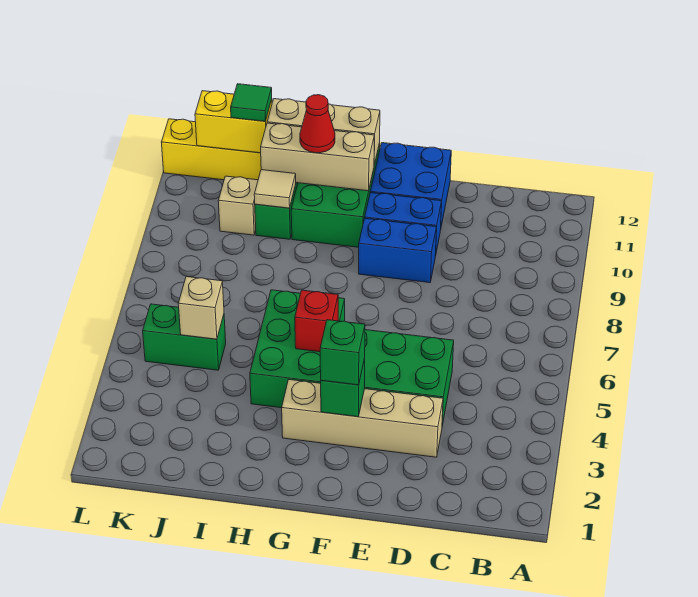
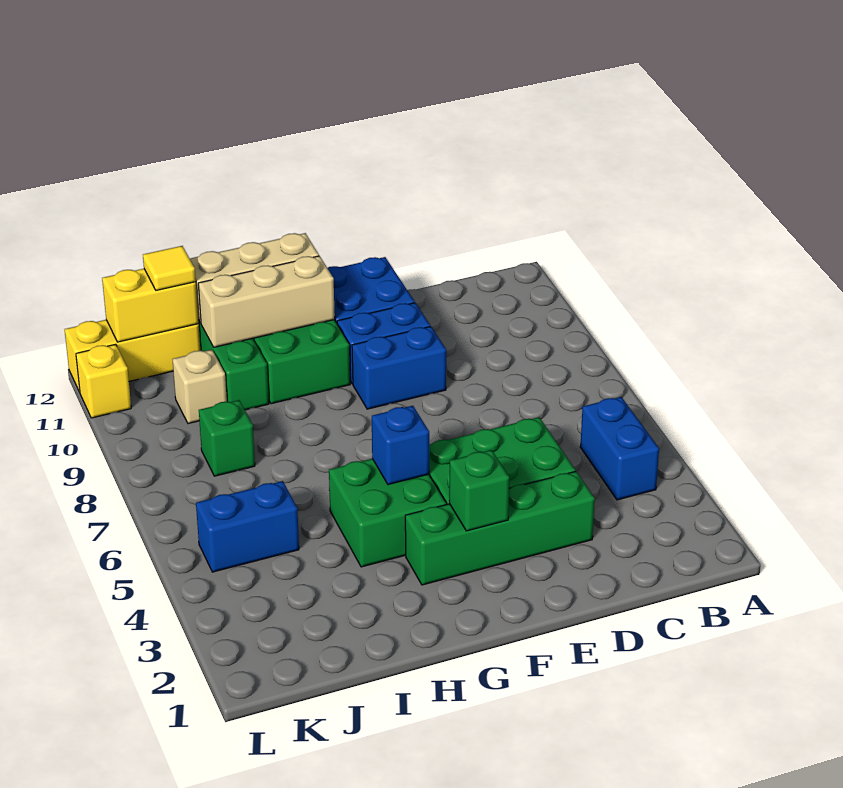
none -> blue brick B4:B5 level 1
tan brick D3:G3 level 1 -> green brick D3:G3 level 1
green brick F3 level 3 -> green brick J8 level 1
green brick G4:H6 level 1 -> green brick G4:H5 level 1
red brick G5 level 2 -> blue brick G5 level 2
red cone H11 level 3 -> none
tan tile I10 level 2 -> none
green brick J5:K5 level 1 -> blue brick J5:K5 level 1
tan brick J5 level 2 -> none
green tile J12 level 3 -> yellow tile J12 level 3
none -> yellow brick L11 level 1

